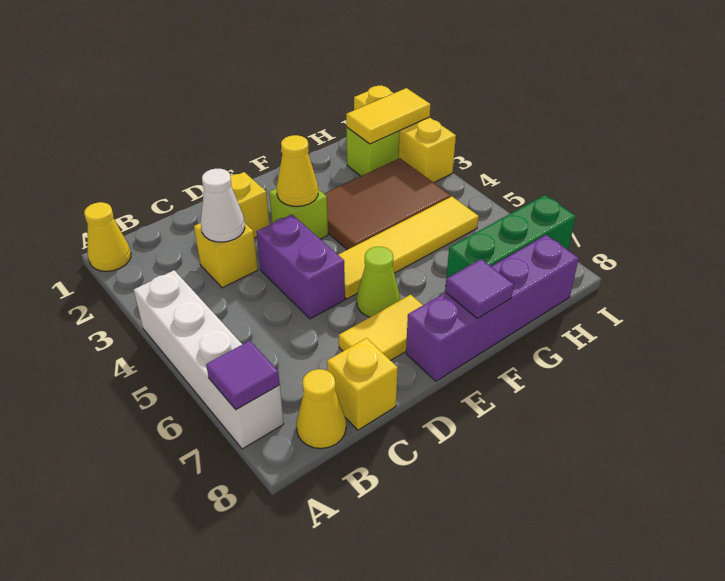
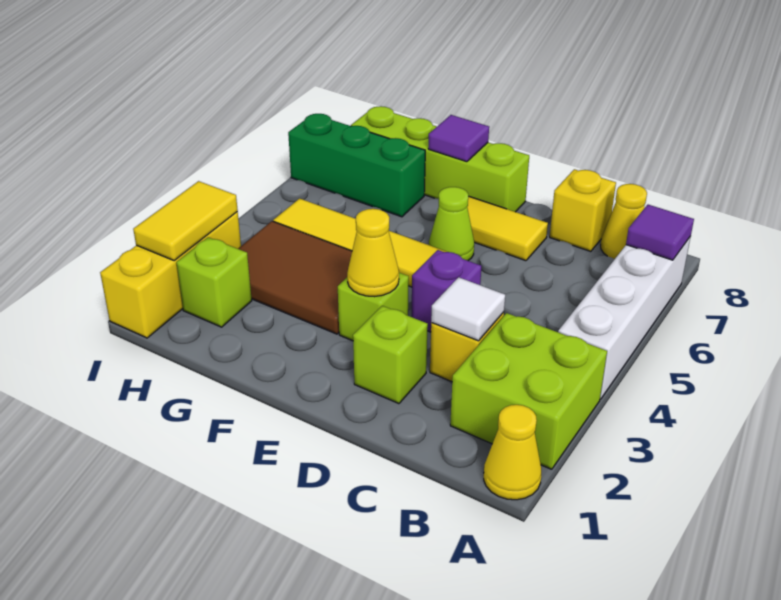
none -> lime brick A2:B3 level 1
white cone C3 level 2 -> white tile C3 level 2
yellow brick D2 level 1 -> lime brick D2 level 1
purple brick D4:D5 level 1 -> purple brick D4 level 1
purple brick E8:H8 level 1 -> lime brick E8:H8 level 1
yellow tile H2:I2 level 2 -> yellow tile I2:I3 level 2

